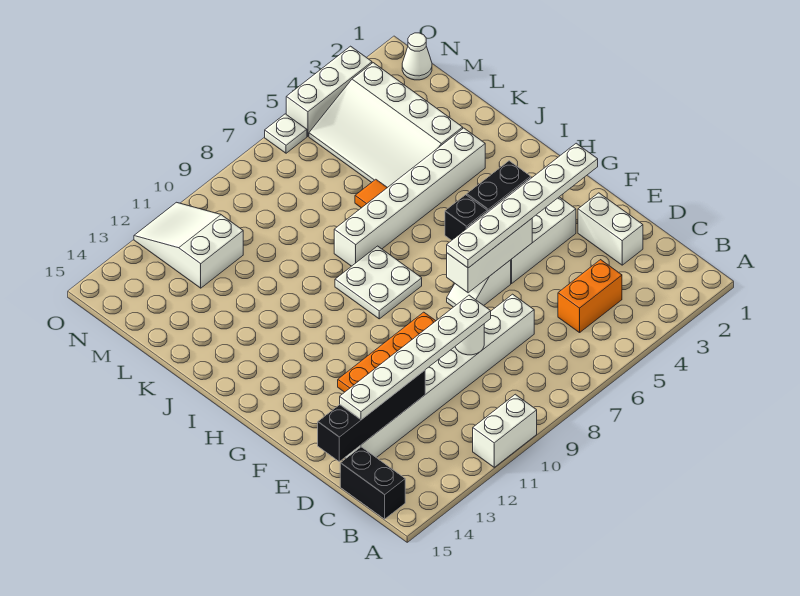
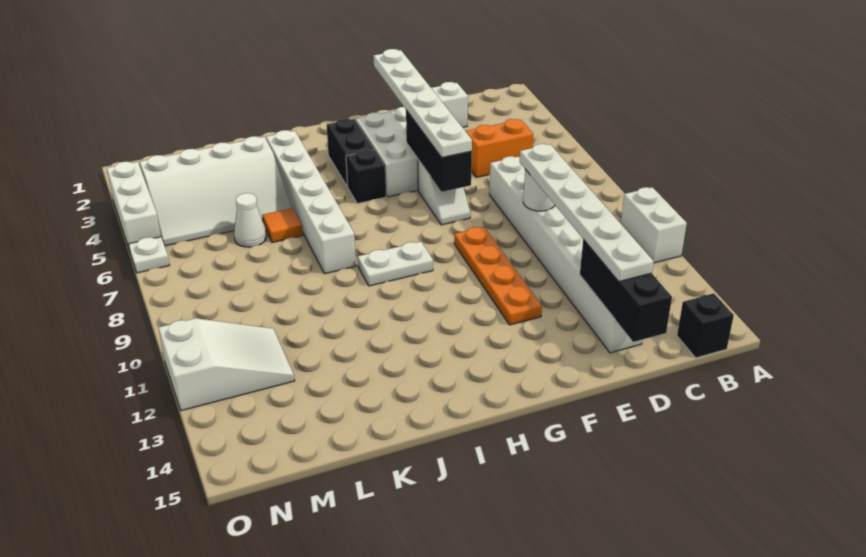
black brick B15:C15 level 1 -> black brick B15 level 1
orange brick C4:C5 level 1 -> orange brick C5:D5 level 1
black brick D12:D15 level 2 -> black brick D13:D15 level 2
white brick F5:F7 level 2 -> black brick F5:F7 level 2
white plate H8:I9 level 1 -> white plate H9:I9 level 1
white slope M11:O12 level 1 top M -> white slope M11:O12 level 1 top O
white cone N1 level 1 -> white cone L6 level 1

